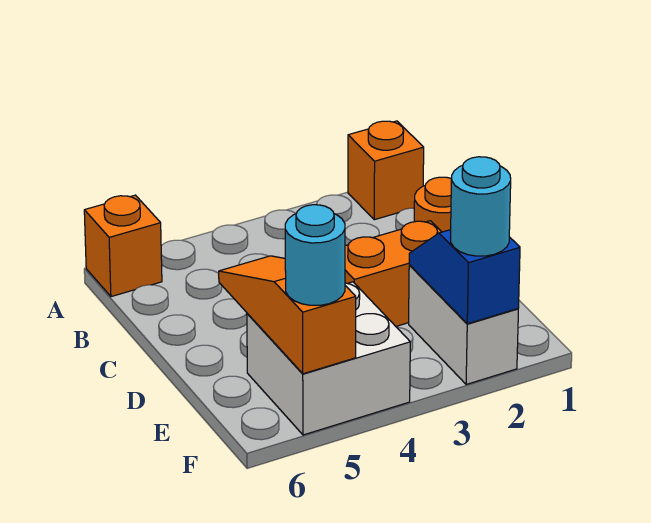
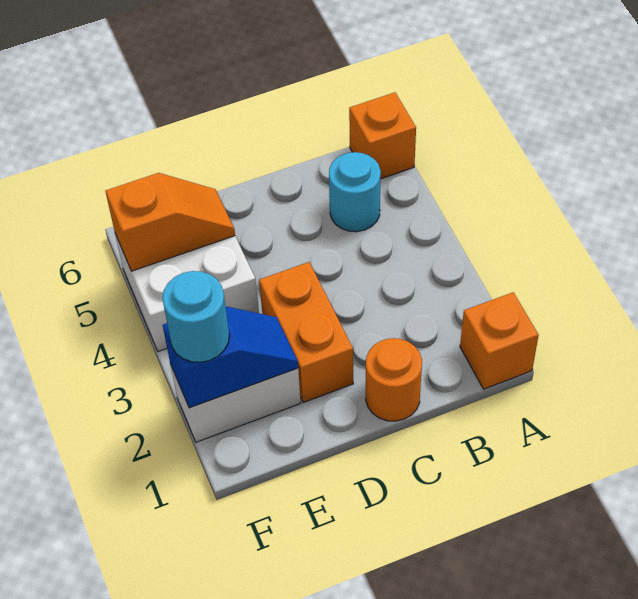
orange slope D5:F5 level 2 top F -> orange slope E5:F5 level 2 top F
cyan round brick F5 level 3 -> cyan round brick B5 level 1

